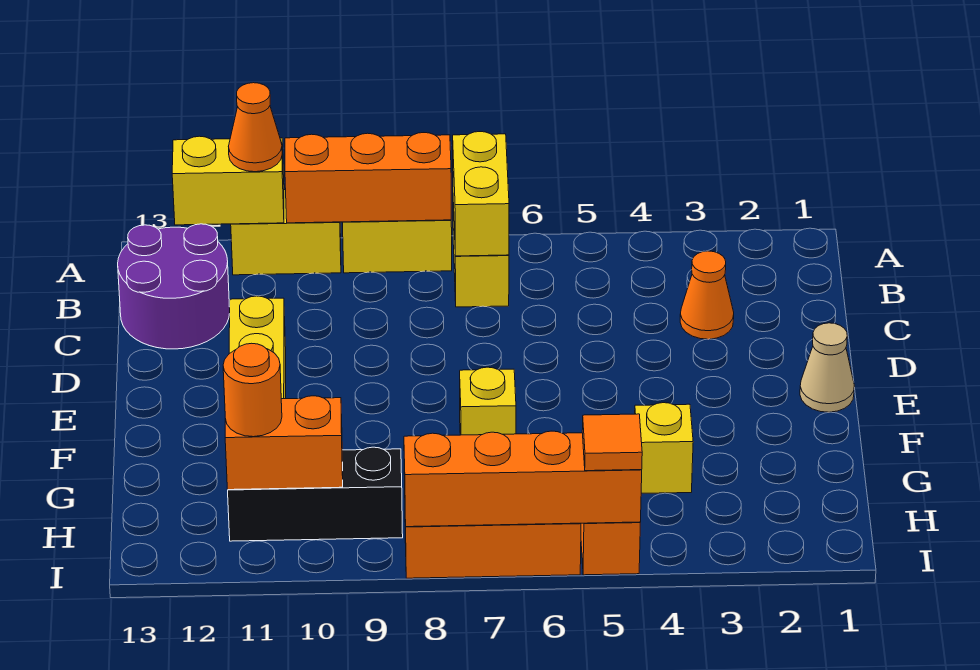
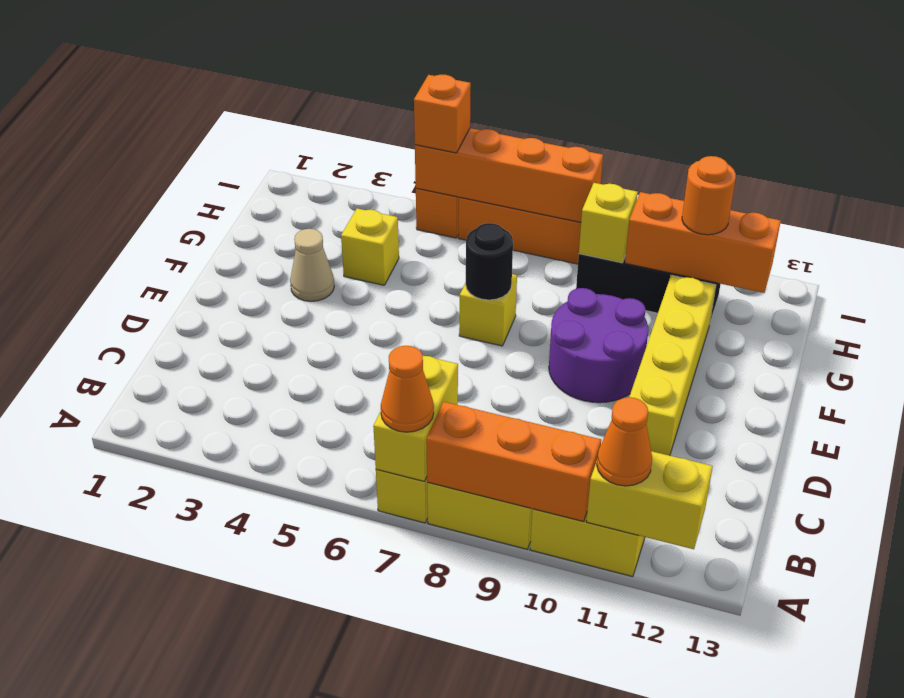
purple round brick B12:C13 level 1 -> purple round brick E9:F10 level 1
orange cone C3 level 1 -> orange cone A7 level 3
tan cone E1 level 1 -> tan cone F3 level 1
none -> black round brick F7 level 2
none -> yellow brick H9 level 2
orange brick H10:H11 level 2 -> orange brick H10:H12 level 2
orange tile I5 level 3 -> orange brick I5 level 3

